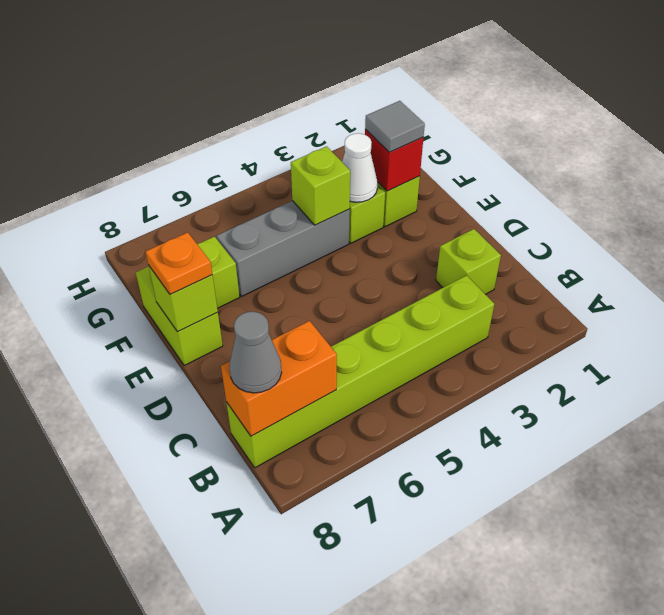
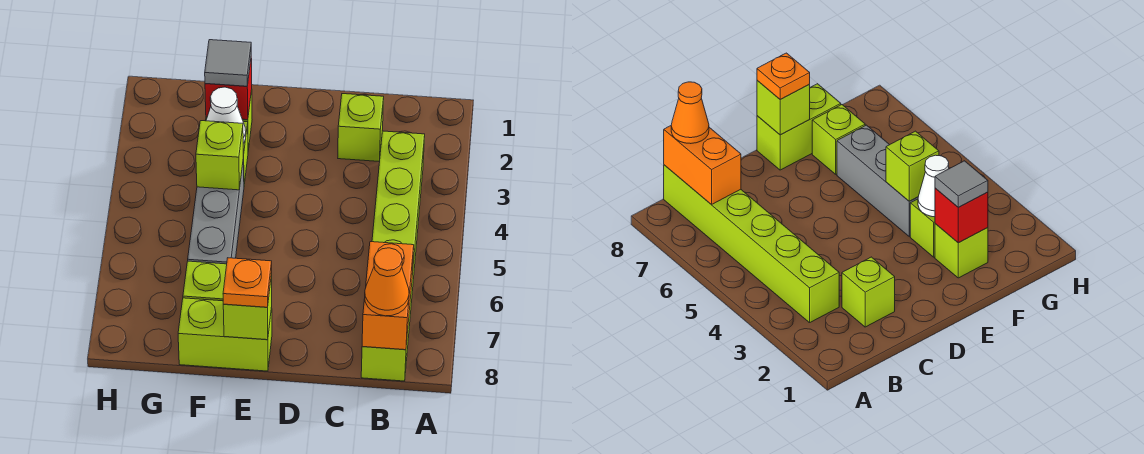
grey cone B8 level 3 -> orange cone B8 level 3

